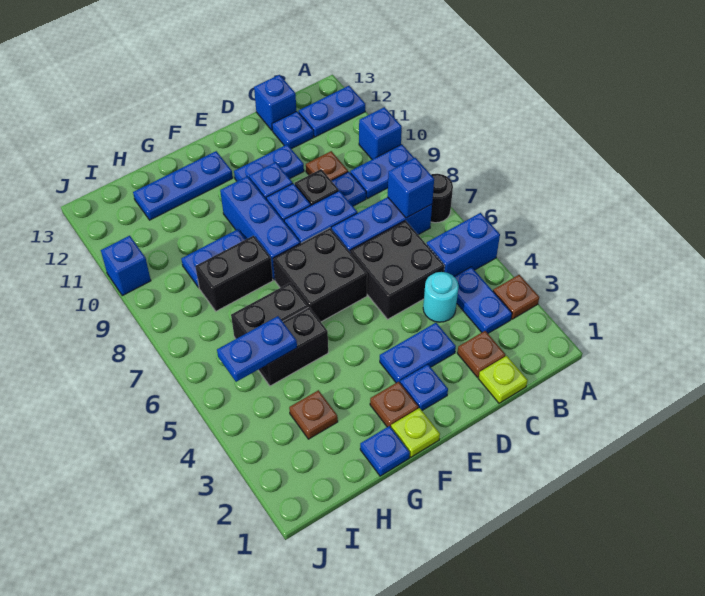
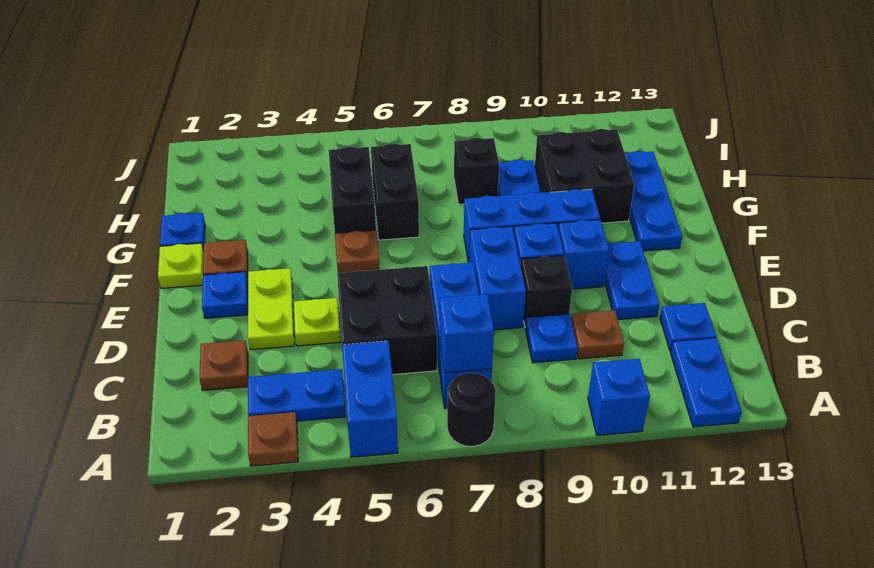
blue plate A9:B9 level 1 -> none
lime plate C1 level 1 -> lime plate D4 level 1
cyan round brick C4 level 1 -> none
blue brick C13 level 1 -> none
blue plate D3:E3 level 1 -> lime plate D3:E3 level 1
black brick E6:F7 level 1 -> black brick G10:H11 level 1
black brick G8:H8 level 1 -> black brick H8 level 1
brown plate H3 level 1 -> brown plate F5 level 1
blue plate H5:I5 level 2 -> none
blue brick J10 level 1 -> none

